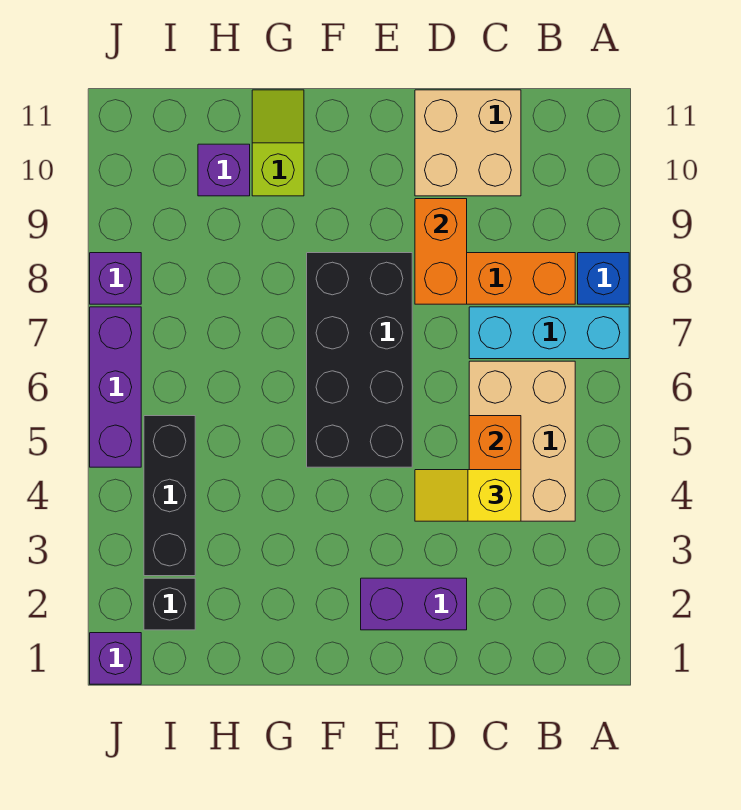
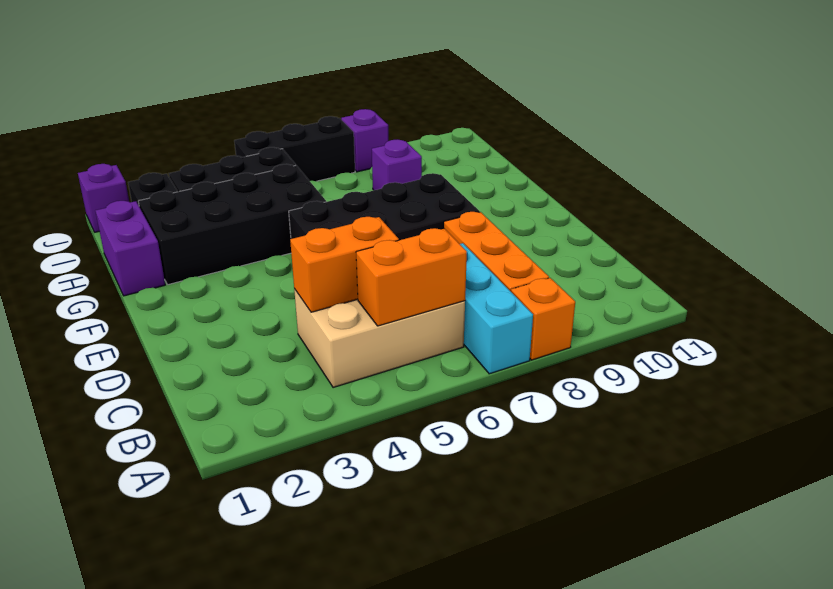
blue brick A8 level 1 -> orange brick A8 level 1
yellow slope C4:D4 level 3 top C -> none
tan brick C10:D11 level 1 -> none
purple brick D2:E2 level 1 -> purple brick G1:H1 level 1
orange brick D8:D9 level 2 -> orange brick B5:B6 level 2
none -> black brick G2:H5 level 1
lime slope G10:G11 level 1 top 10 -> none
purple brick H10 level 1 -> purple brick H8 level 1
purple brick J5:J7 level 1 -> black brick J5:J7 level 1

